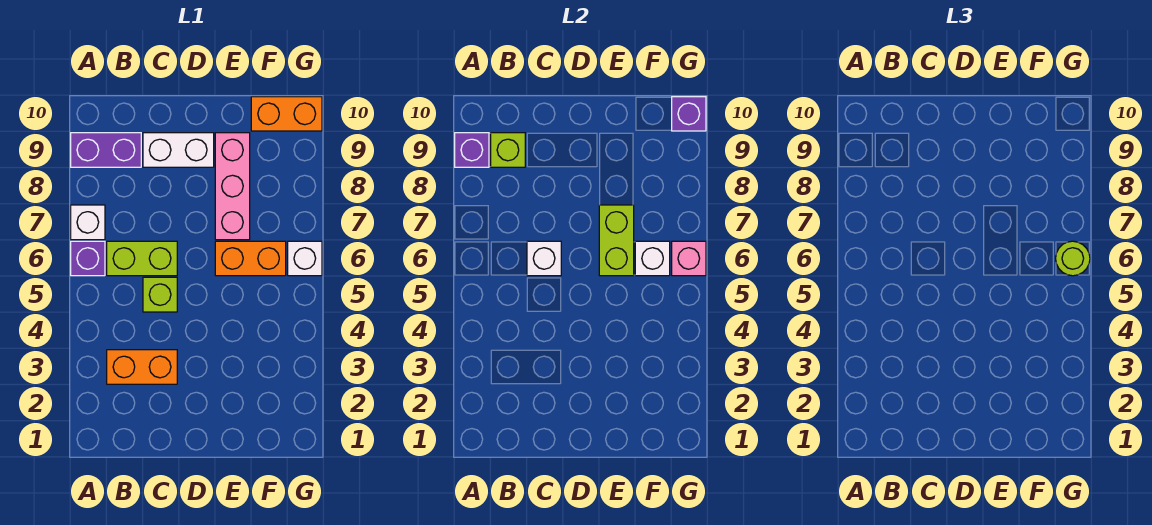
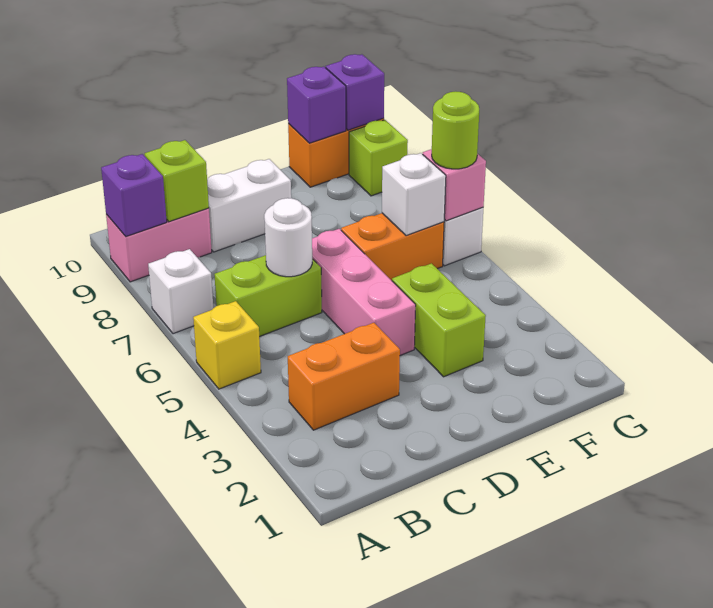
none -> yellow brick A5 level 1
purple brick A6 level 1 -> purple brick F10 level 2
purple brick A9:B9 level 1 -> pink brick A9:B9 level 1
lime brick C5 level 1 -> lime brick G9 level 1
white brick C6 level 2 -> white round brick C6 level 2
lime brick E6:E7 level 2 -> lime brick E3:E4 level 1
pink brick E7:E9 level 1 -> pink brick D4:D6 level 1

